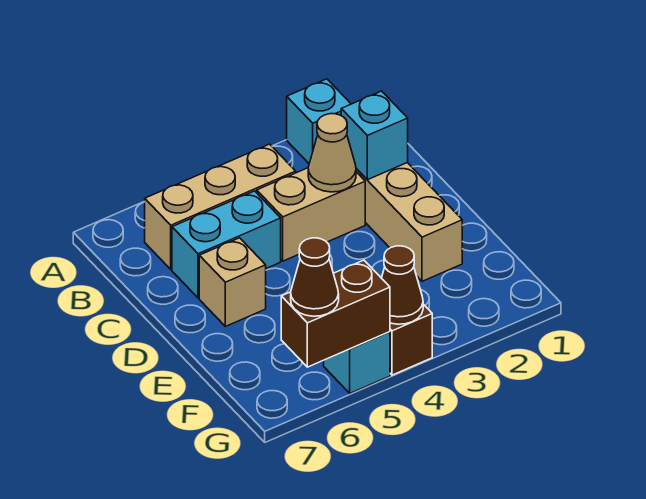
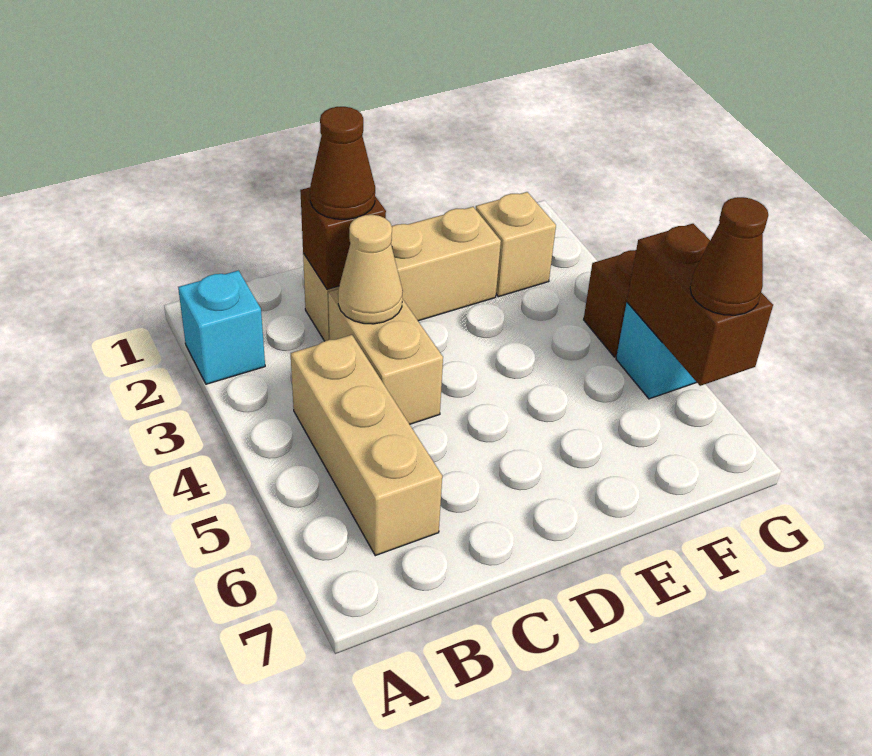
cyan brick C2 level 2 -> brown brick C2 level 2
cyan brick C5:C6 level 1 -> none
tan brick D6 level 1 -> tan brick F2 level 1
brown cone G4 level 2 -> brown cone C2 level 3

